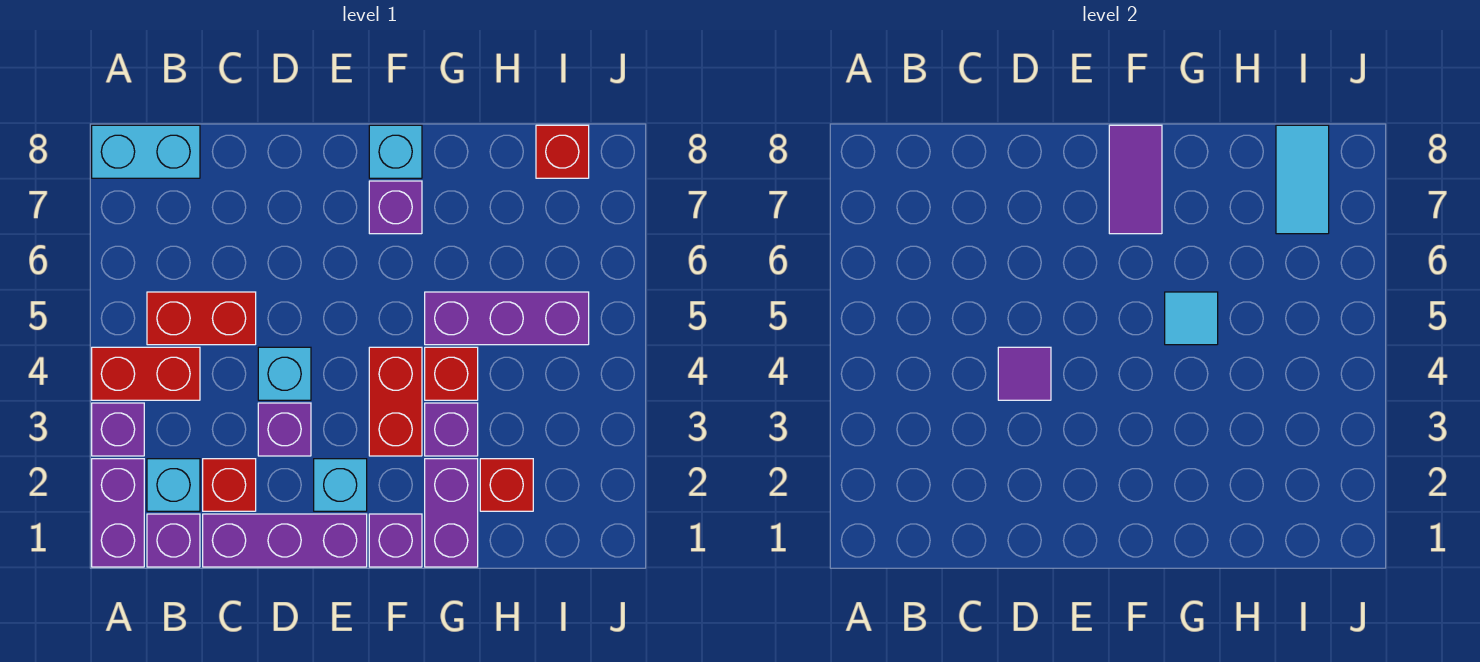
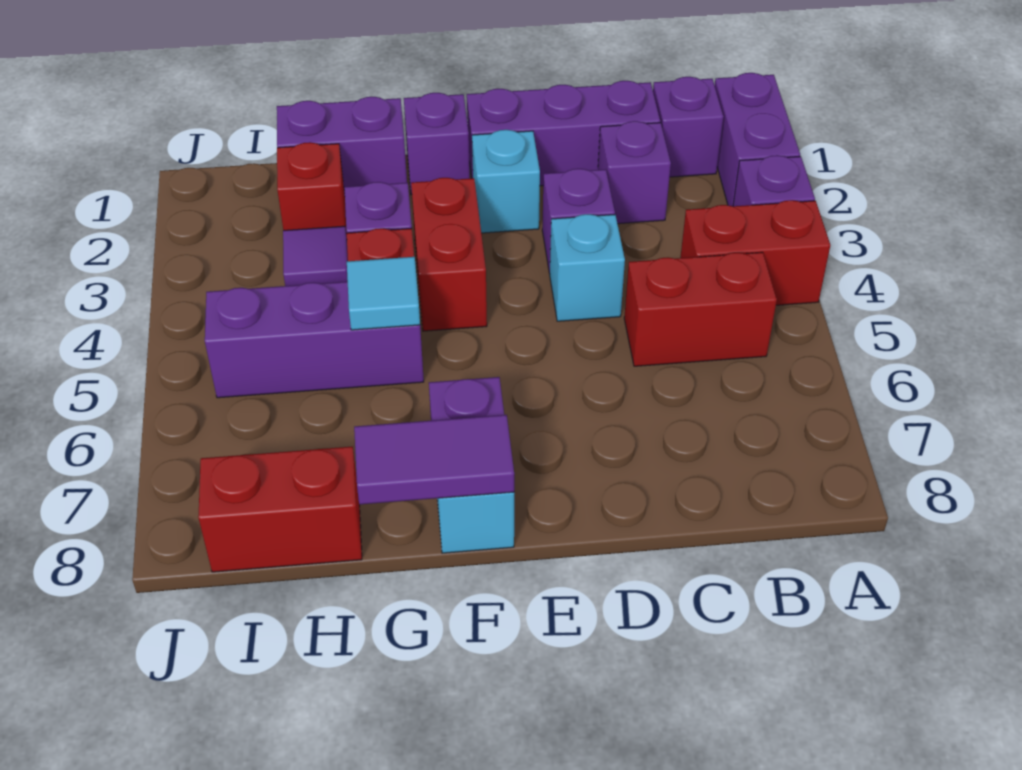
cyan brick A8:B8 level 1 -> none
cyan brick B2 level 1 -> none
red brick C2 level 1 -> purple brick C2 level 1
purple tile D4 level 2 -> purple tile H3 level 1
purple tile F7:F8 level 2 -> purple tile F8:G8 level 2
purple brick G1:G2 level 1 -> purple brick G1:H1 level 1
cyan tile I7:I8 level 2 -> none
red brick I8 level 1 -> red brick H8:I8 level 1

